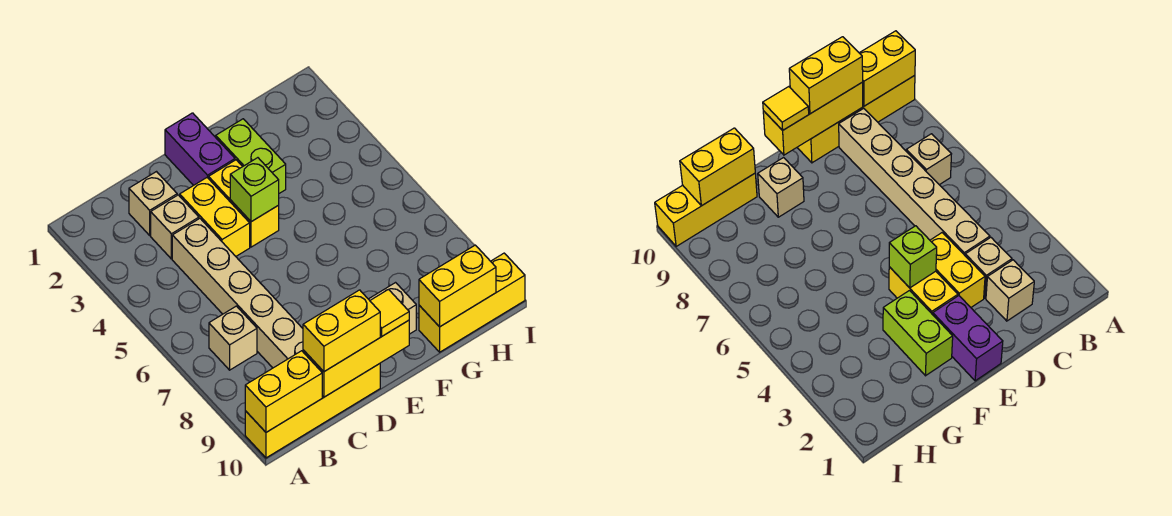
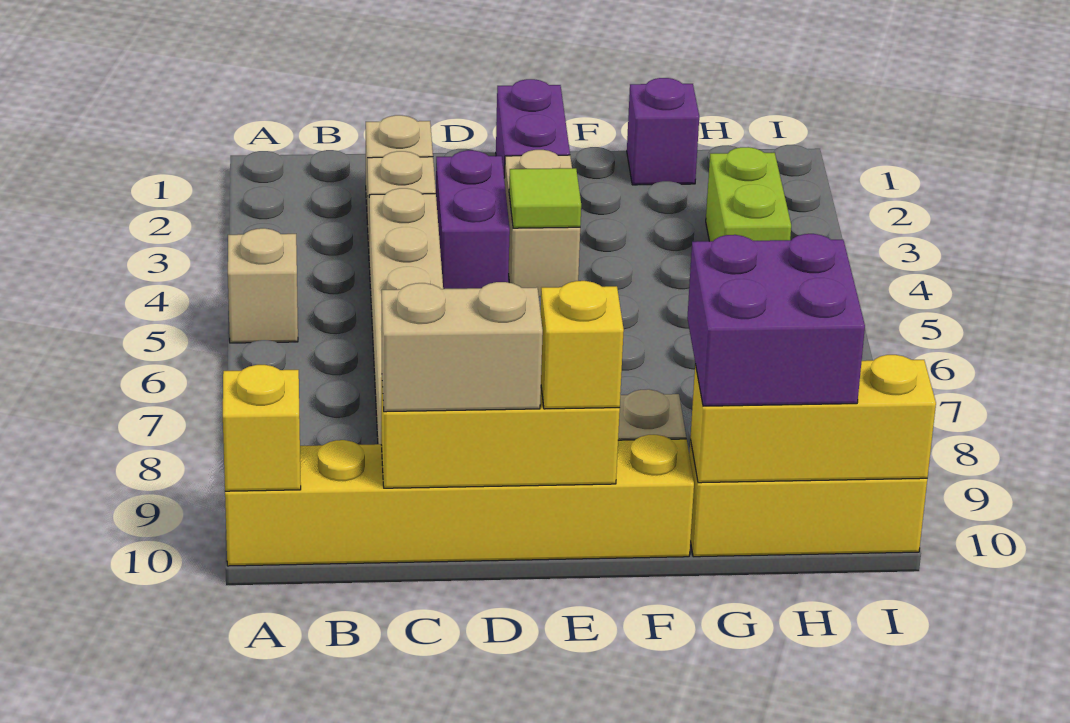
yellow brick A10:D10 level 1 -> yellow brick A10:F10 level 1
yellow brick A10:B10 level 2 -> yellow brick A10 level 2
tan brick B7 level 1 -> tan brick A5 level 1
yellow brick C10:D10 level 3 -> tan brick C10:D10 level 3
yellow brick D3:D4 level 1 -> purple brick D3:D4 level 1
yellow brick E3:E4 level 1 -> tan brick E3:E4 level 1
lime brick E4 level 2 -> lime tile E4 level 2
yellow tile E10 level 3 -> yellow brick E10 level 3
lime brick F2:F3 level 1 -> lime brick H3:H4 level 1
none -> purple brick G1 level 1
none -> purple brick G9:H10 level 3
yellow brick G10:H10 level 2 -> yellow brick G10:I10 level 2

